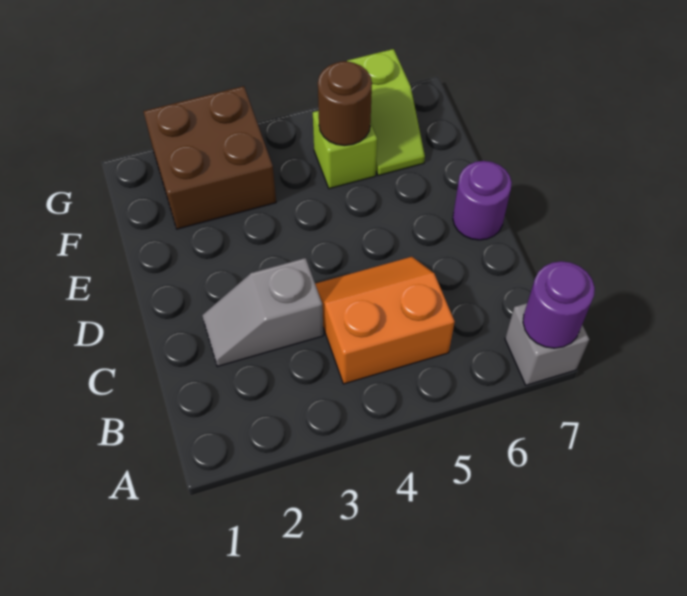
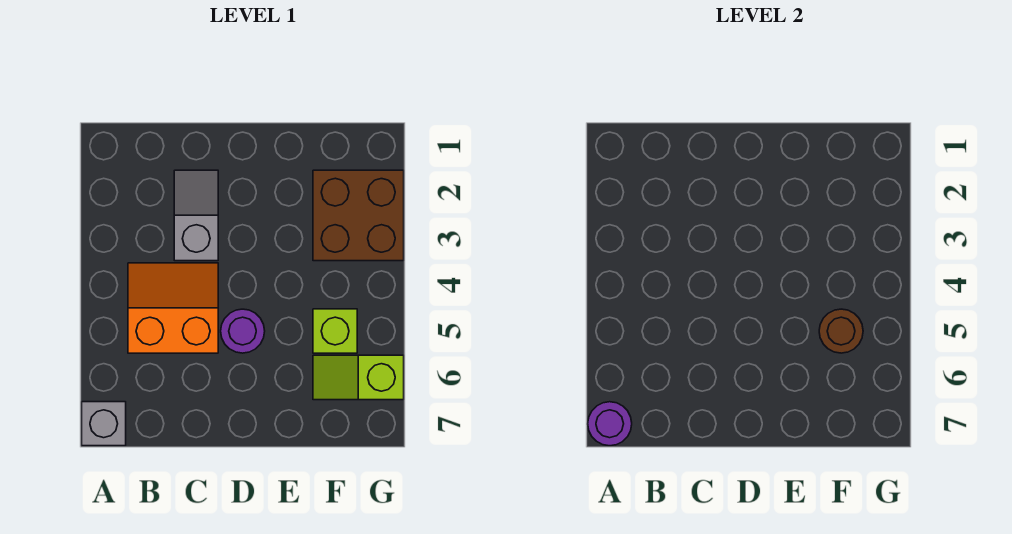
orange slope B4:C5 level 1 top B -> orange slope B4:C5 level 1 top 5
purple round brick D7 level 1 -> purple round brick D5 level 1

